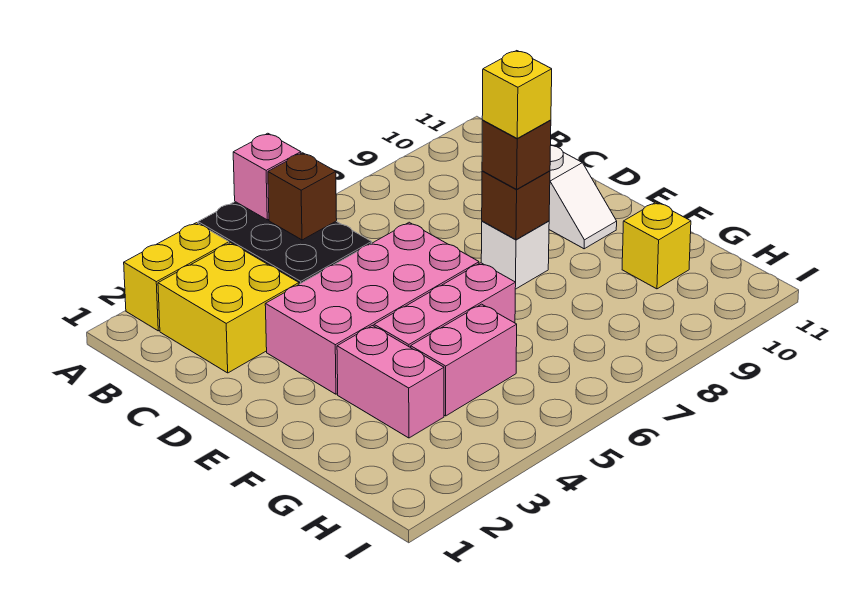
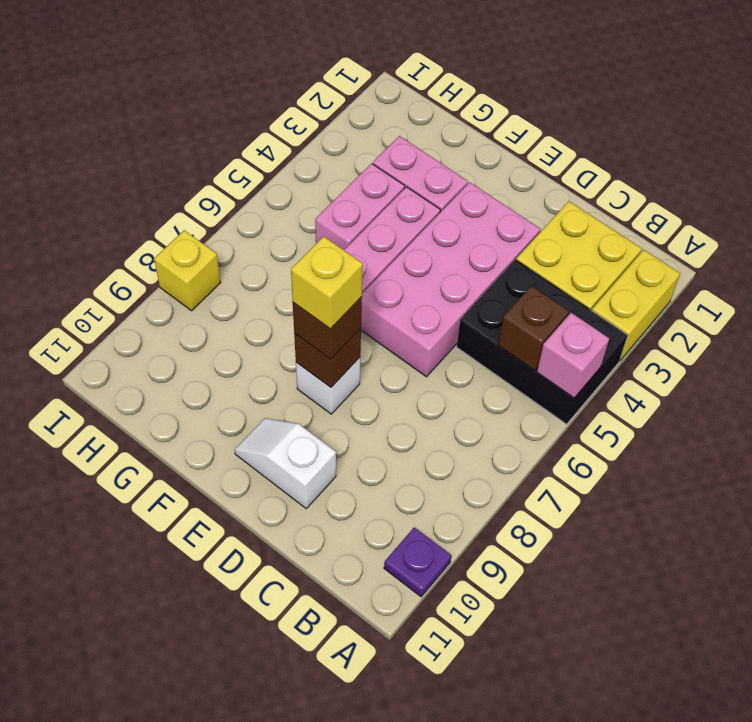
none -> purple plate A10 level 1
yellow brick G10 level 1 -> yellow brick I8 level 1

